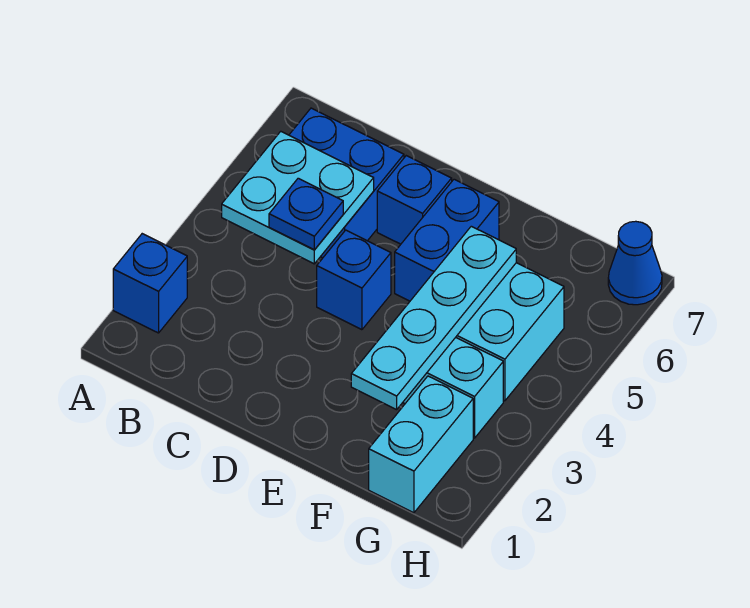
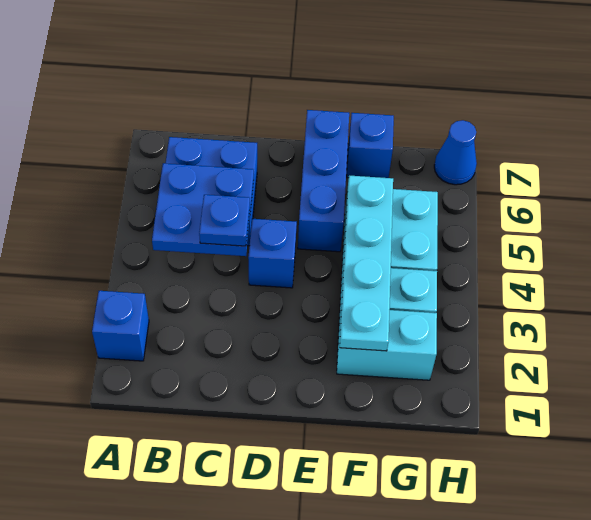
cyan plate B4:C5 level 2 -> blue plate B4:C5 level 2
blue brick D6 level 1 -> blue brick F7 level 1
blue brick E5:E6 level 1 -> blue brick E5:E7 level 1
cyan brick G1:G2 level 1 -> cyan brick F2:G2 level 1

